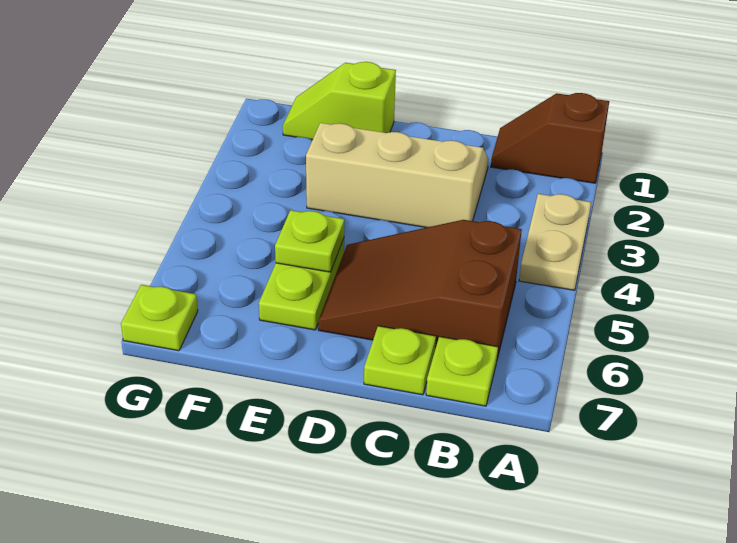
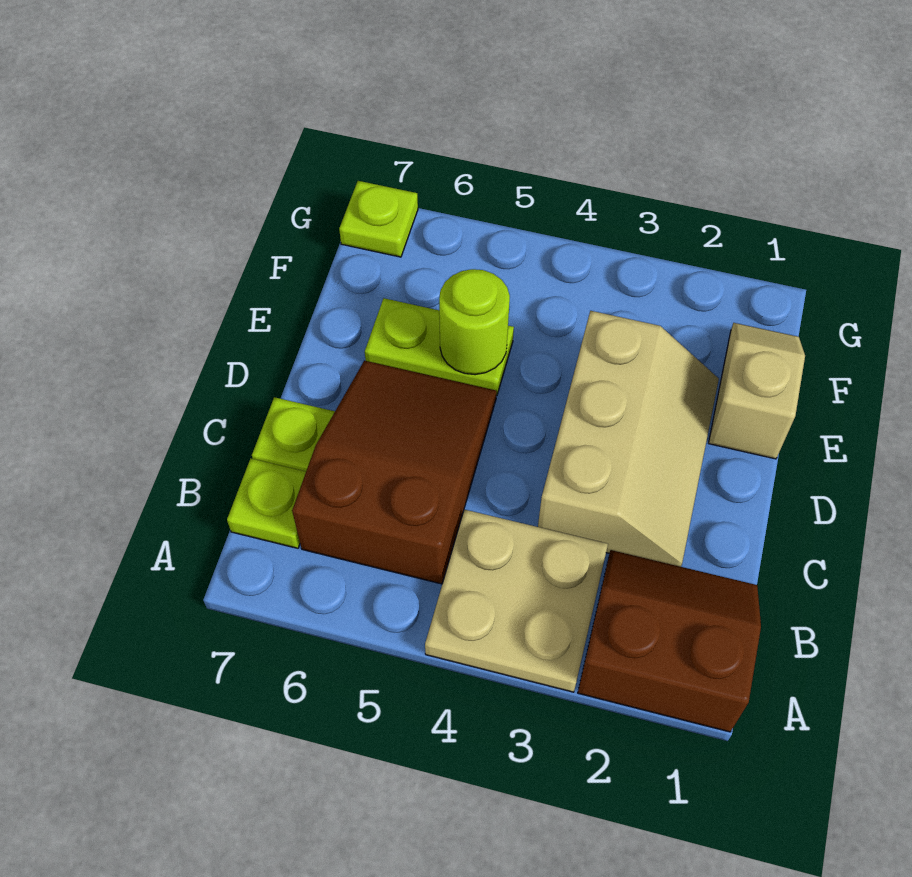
brown slope A1:B1 level 1 top A -> brown slope A1:B2 level 1 top A
tan plate A3:A4 level 1 -> tan plate A3:B4 level 1
lime slope E1:F1 level 1 top E -> tan slope E1:F1 level 1 top E
lime plate E5 level 2 -> lime round brick E5 level 2

